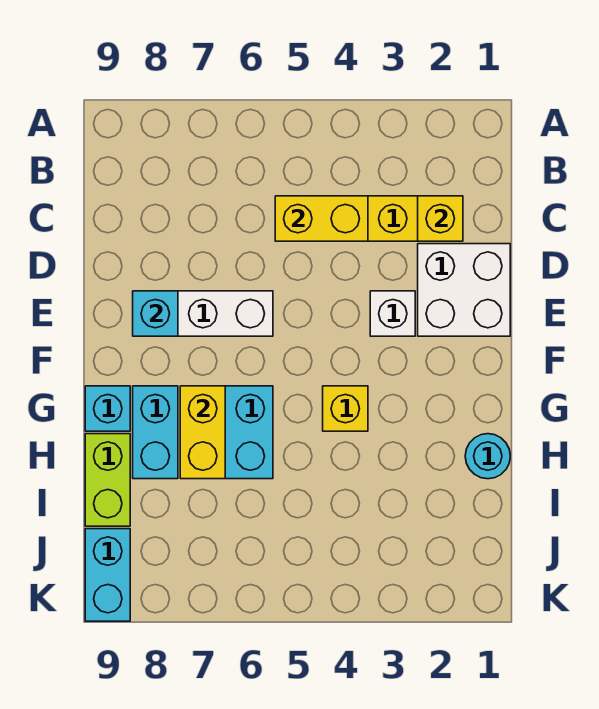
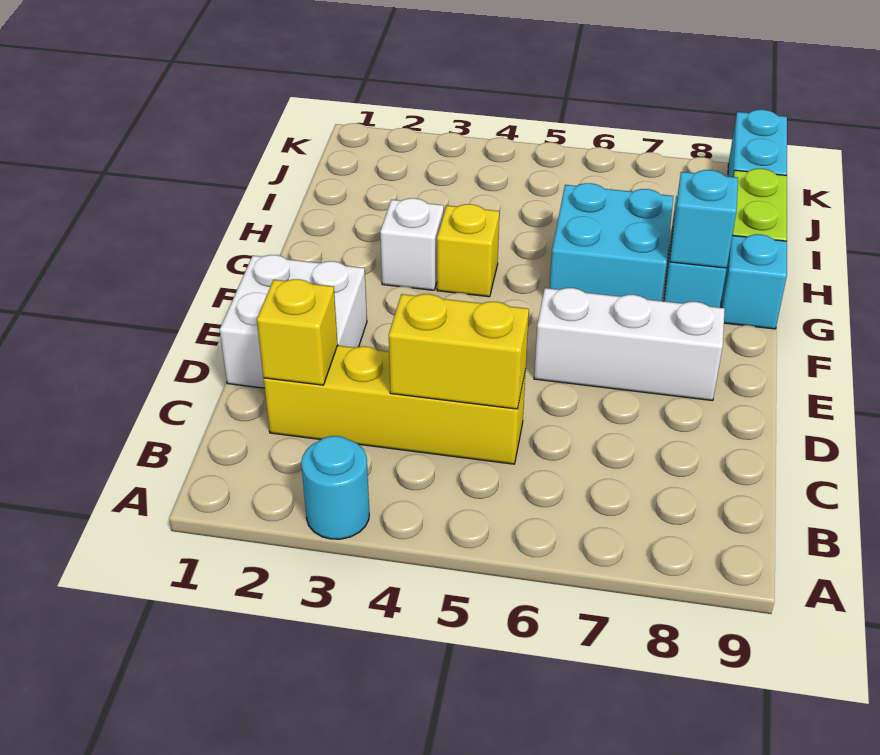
white brick E3 level 1 -> white brick G3 level 1
cyan brick E8 level 2 -> cyan brick G8 level 2
yellow brick G7:H7 level 2 -> none
cyan round brick H1 level 1 -> cyan round brick A3 level 1

